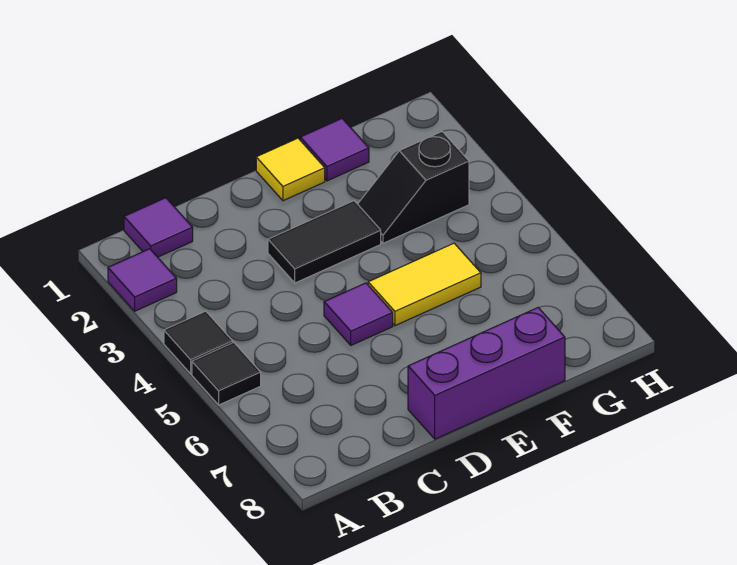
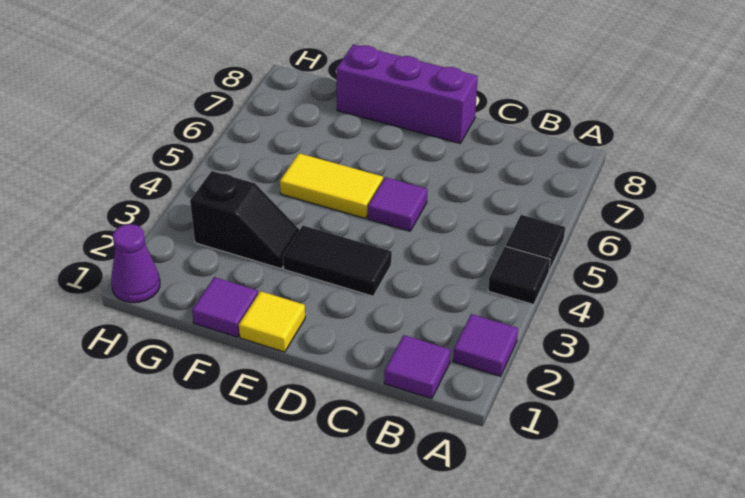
none -> purple cone H1 level 1

